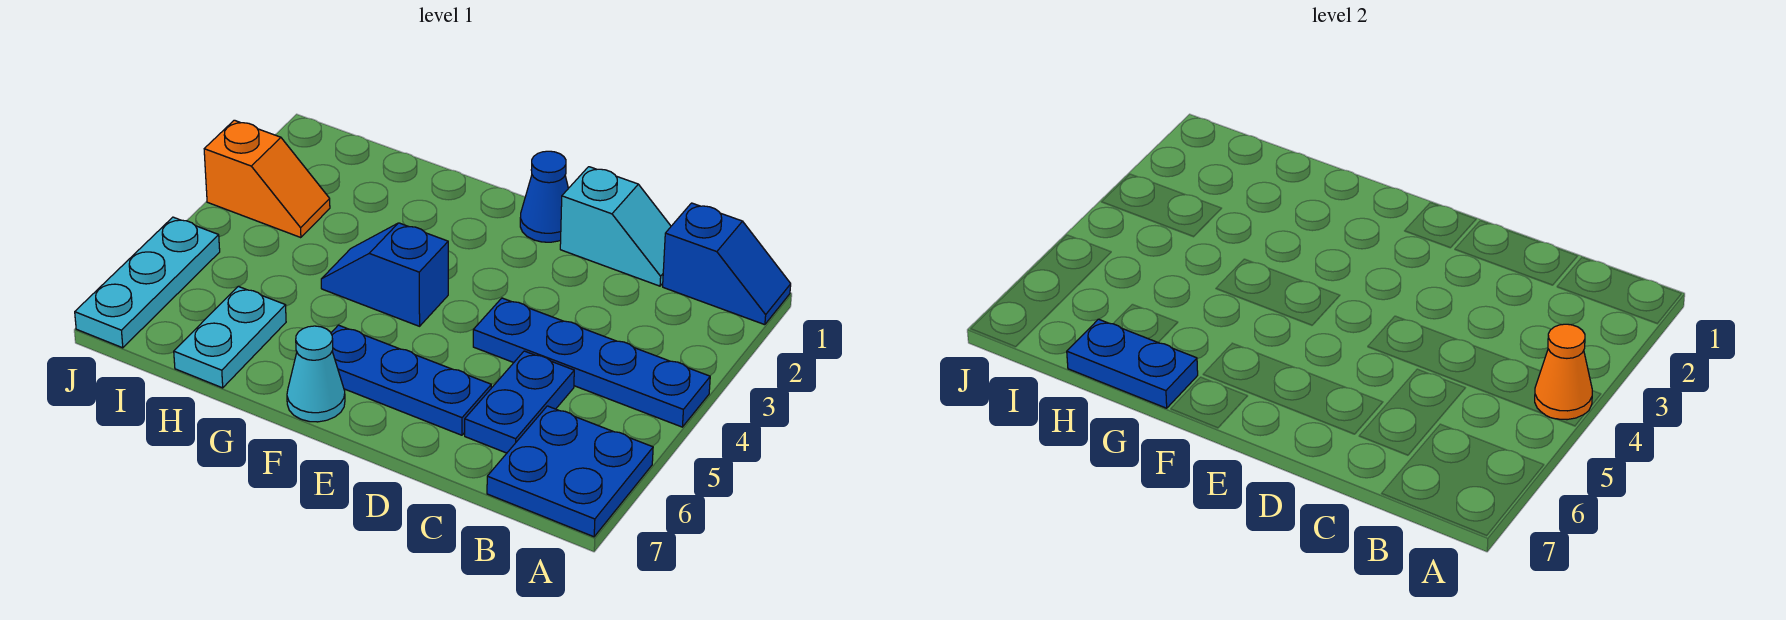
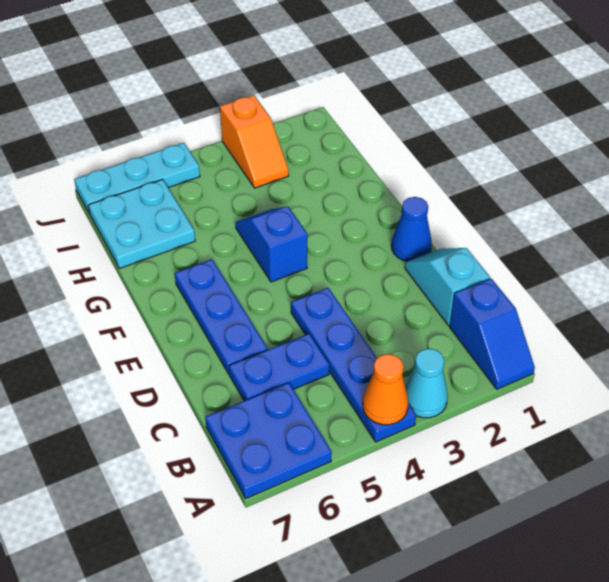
cyan slope C1:D1 level 1 top D -> cyan slope C1:D1 level 1 top C
cyan cone F7 level 1 -> cyan cone A3 level 1
blue plate G7:H7 level 2 -> none
cyan plate H6:H7 level 1 -> cyan plate H6:I7 level 1

